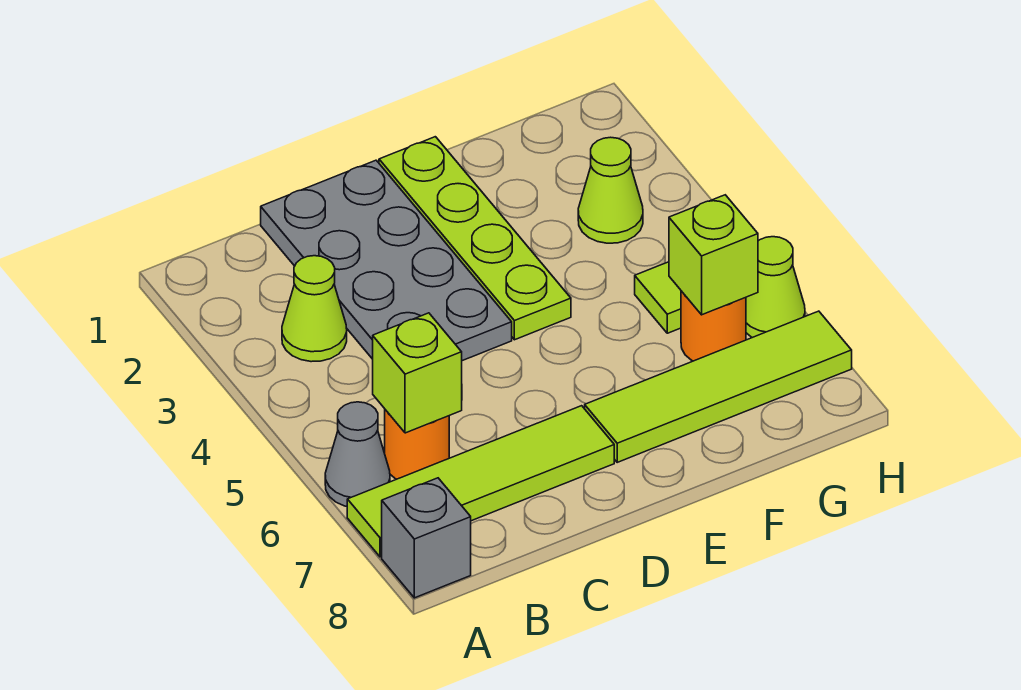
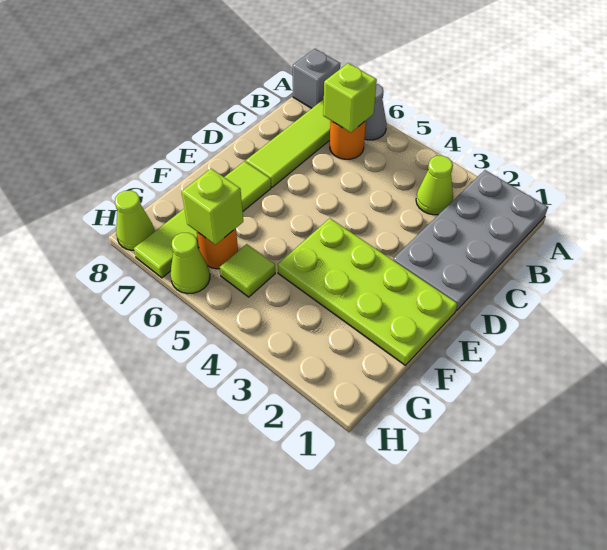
grey plate C1:D4 level 1 -> grey plate A1:D2 level 1
lime plate E1:E4 level 1 -> lime plate E1:F4 level 1
lime cone G3 level 1 -> lime cone H8 level 1

